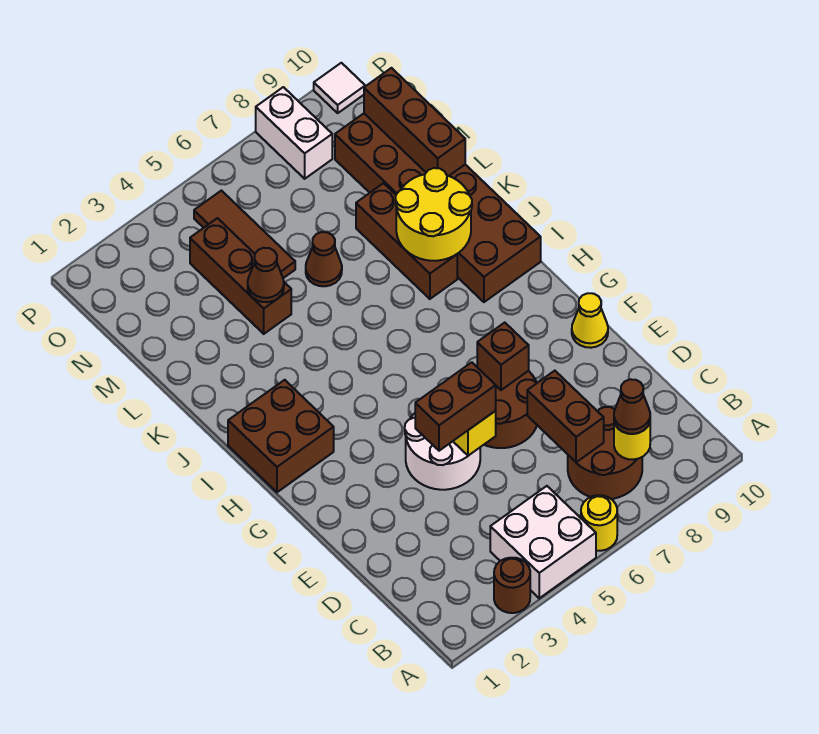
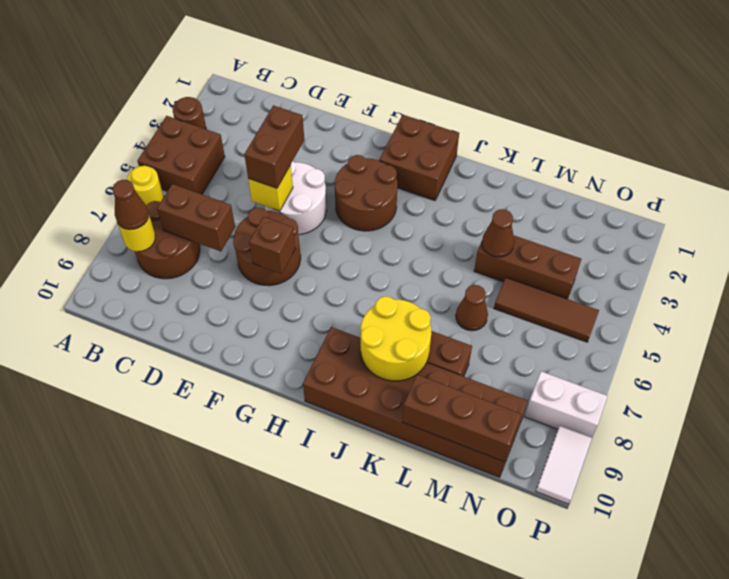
white brick A4:B5 level 1 -> brown brick A4:B5 level 1
yellow cone F10 level 1 -> none
none -> brown round brick G3:H4 level 1
white tile P10 level 1 -> white tile P9:P10 level 1

